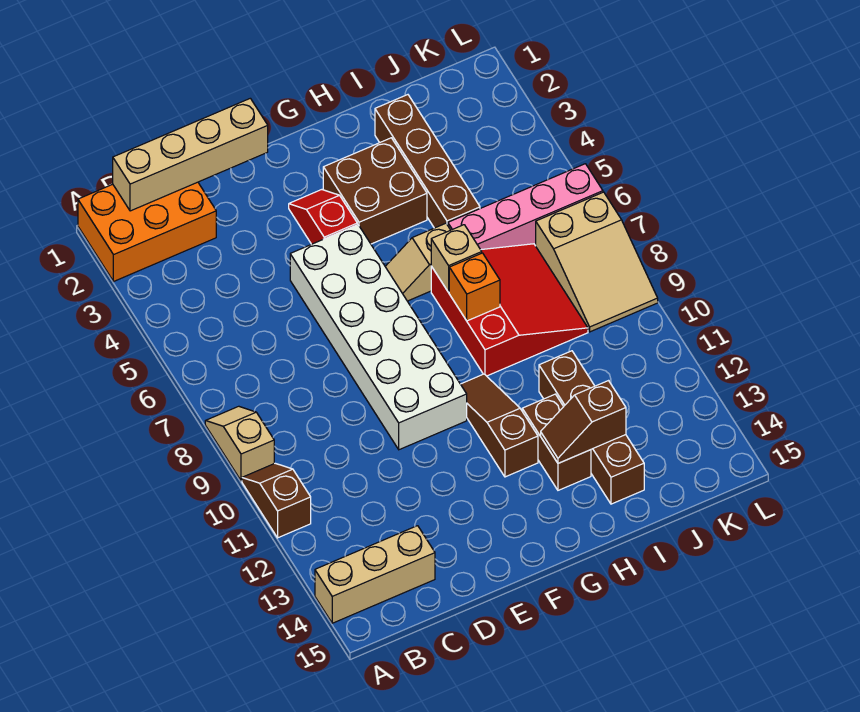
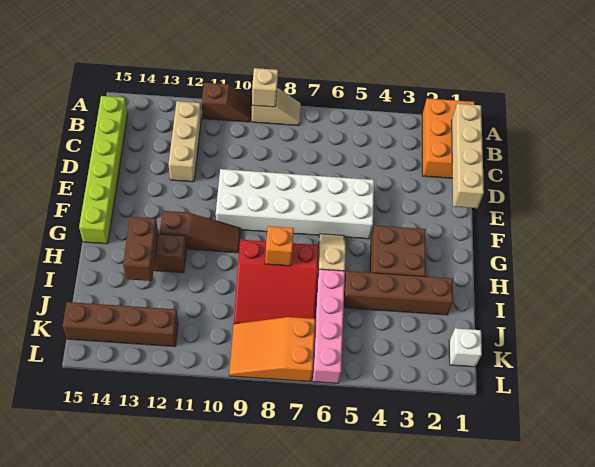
tan brick A14:C14 level 1 -> tan brick B12:D12 level 1
none -> lime brick B15:G15 level 1
red slope F3:F4 level 1 top 4 -> none
tan brick H7 level 2 -> tan brick A9 level 2
brown slope H13:I13 level 2 top I -> brown brick H13:I13 level 2
brown brick I11:I14 level 1 -> brown brick K12:K15 level 1
none -> white brick K1 level 1
tan slope K7:L9 level 1 top 7 -> orange slope K7:L9 level 1 top 7

